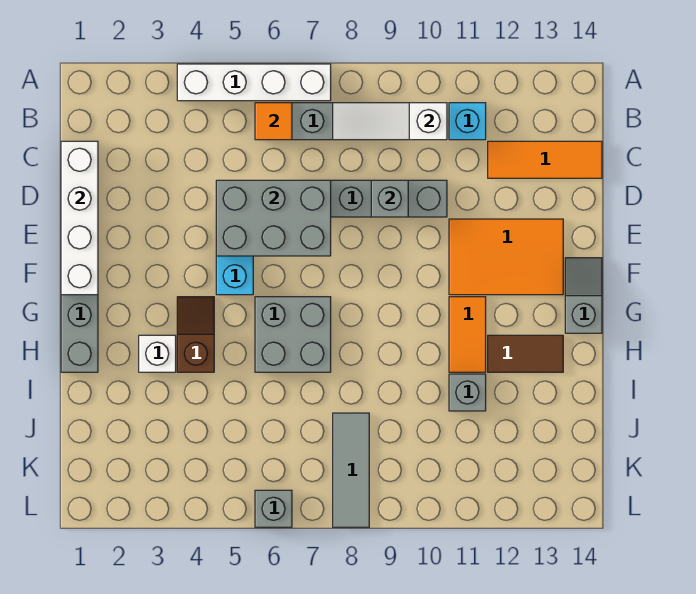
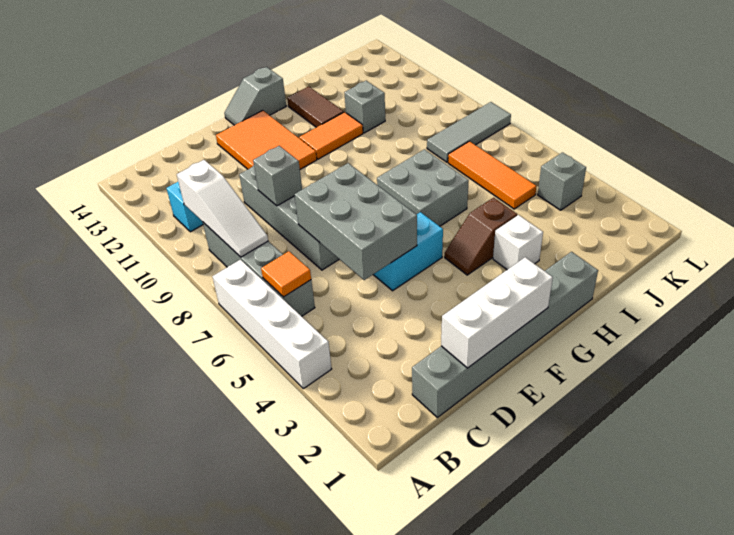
white brick C1:F1 level 2 -> white brick D1:F1 level 2
orange tile C12:C14 level 1 -> orange tile J5:J7 level 1
grey brick L6 level 1 -> grey brick K4 level 1

